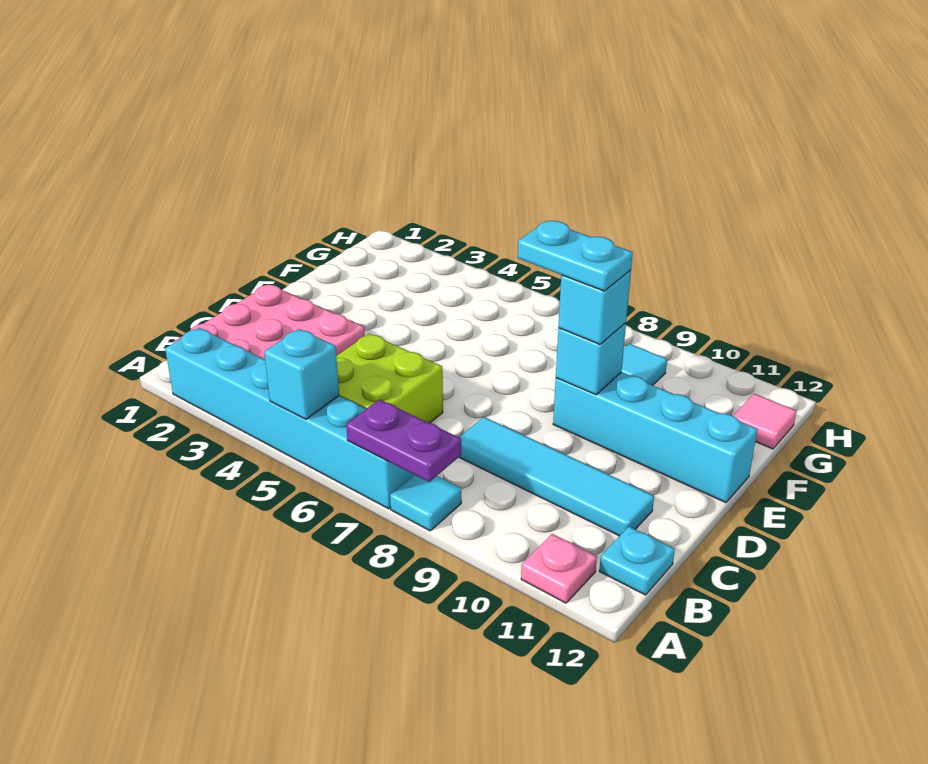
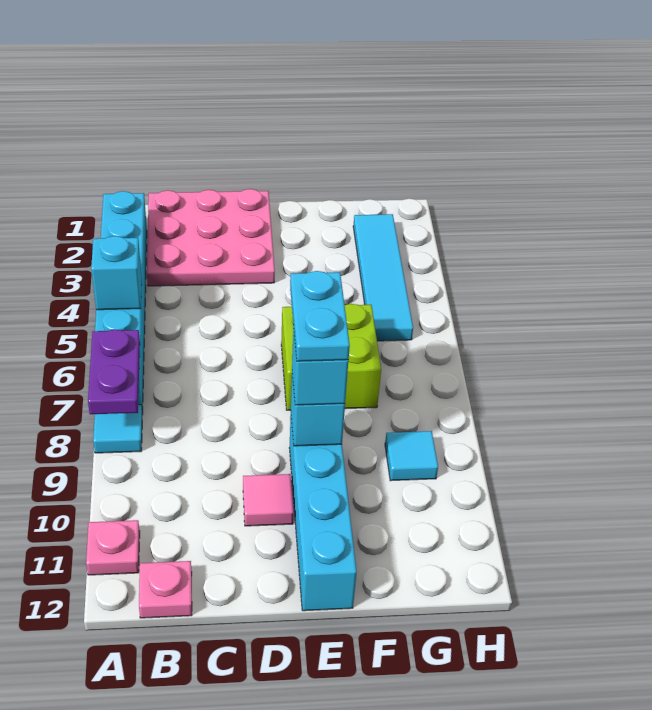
lime brick B5:C6 level 1 -> lime brick E6:F7 level 1
cyan plate B12 level 1 -> pink plate B12 level 1
cyan tile C8:C11 level 1 -> cyan tile G2:G5 level 1
pink tile G12 level 1 -> pink tile D10 level 1

